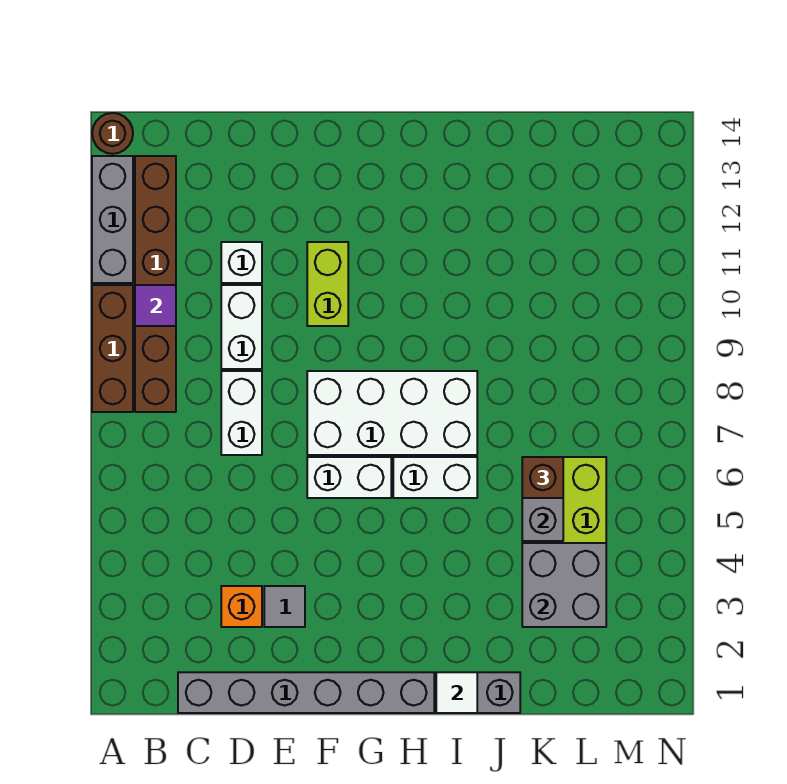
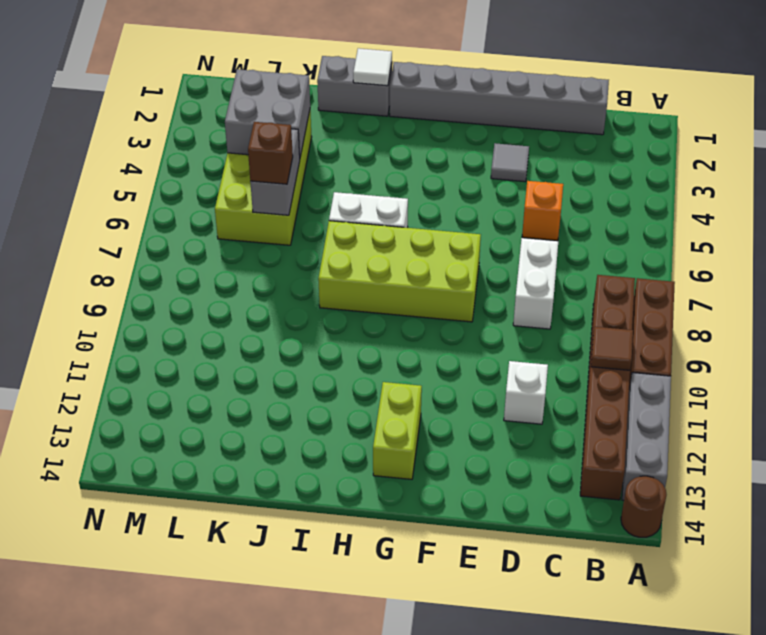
purple tile B10 level 2 -> brown tile B10 level 2
orange brick D3 level 1 -> orange brick D5 level 1
white brick D9:D10 level 1 -> none
white brick F6:G6 level 1 -> none
white brick F7:I8 level 1 -> lime brick F7:I8 level 1
lime brick F10:F11 level 1 -> lime brick G12:G13 level 1

